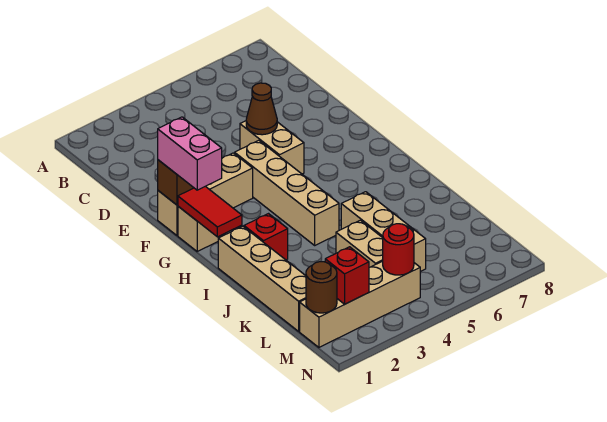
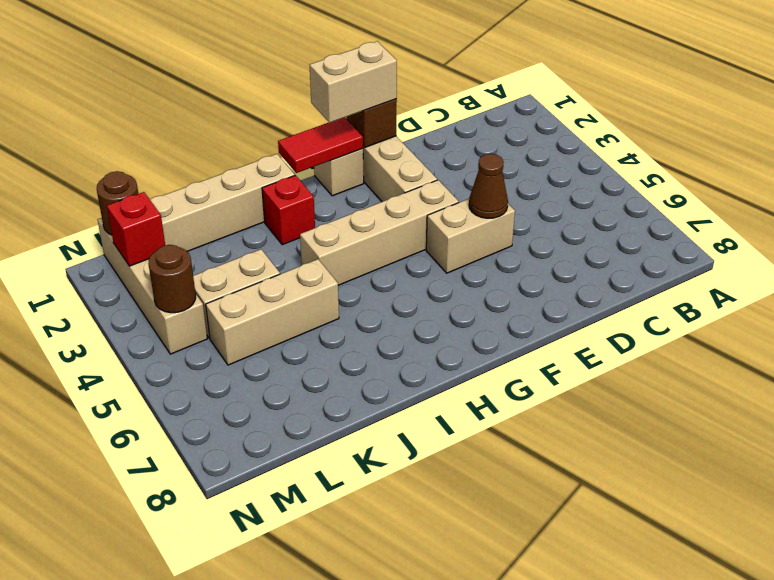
pink brick F1:G1 level 3 -> tan brick F1:G1 level 3
red round brick M4 level 2 -> brown round brick M4 level 2

